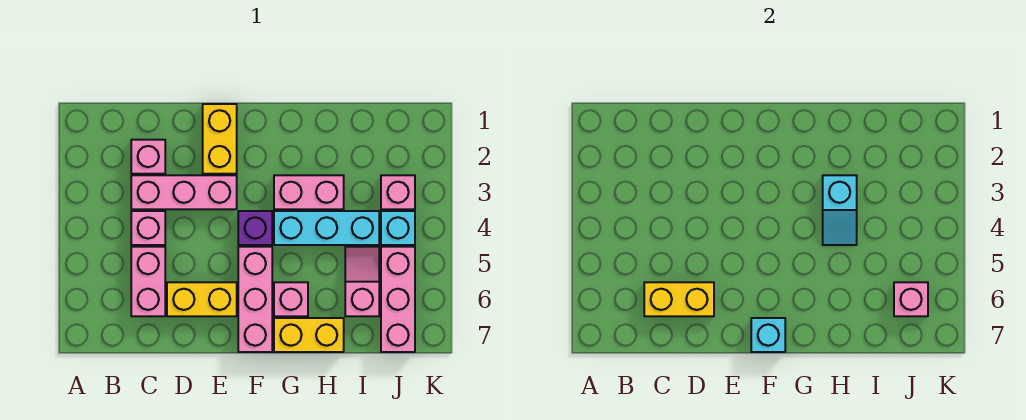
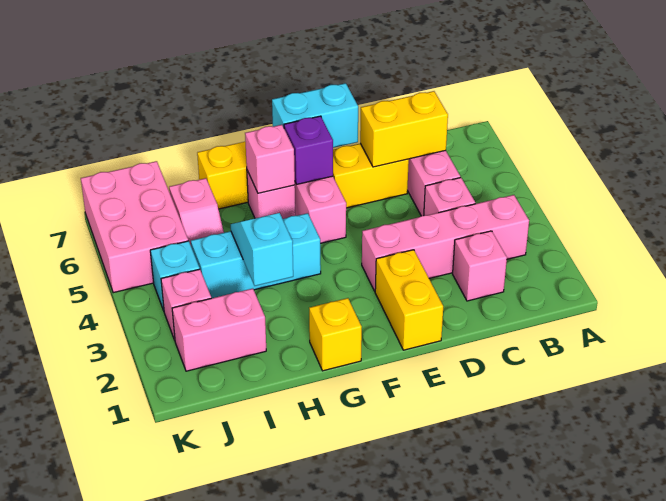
pink brick C3:E3 level 1 -> pink brick B3:E3 level 1
purple brick F4 level 1 -> purple brick F6 level 2
cyan brick F7 level 2 -> cyan brick E7:F7 level 2
none -> yellow brick G1 level 1
pink brick G3:H3 level 1 -> pink brick I2:J2 level 1
pink brick J5:J7 level 1 -> pink brick J5:K7 level 1
pink brick J6 level 2 -> pink brick G6 level 2

